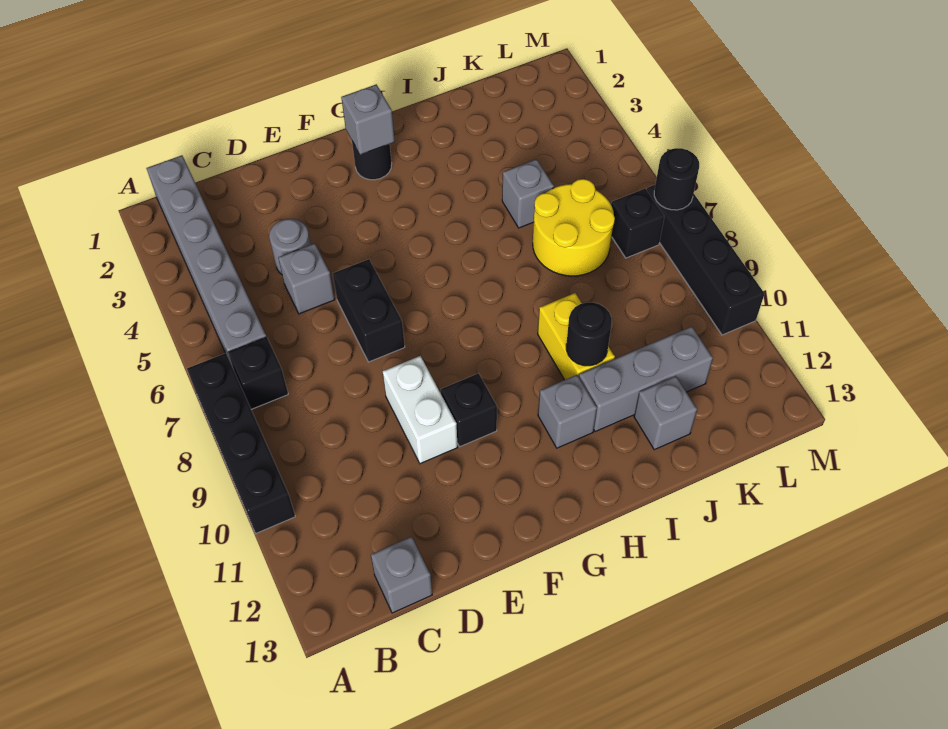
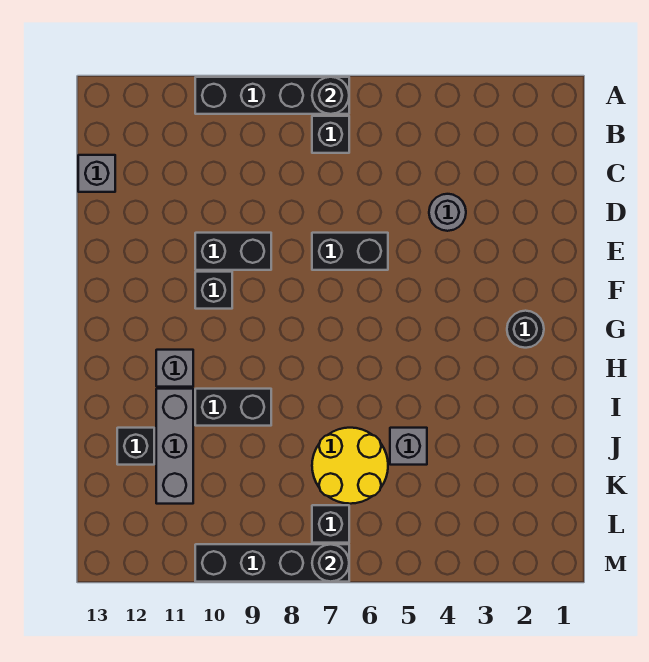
grey brick B1:B6 level 1 -> none
grey brick D5 level 1 -> none
white brick E9:E10 level 1 -> black brick E9:E10 level 1
grey brick G2 level 2 -> none
yellow brick I9:I10 level 1 -> black brick I9:I10 level 1
black round brick I10 level 2 -> black round brick A7 level 2
grey brick J12 level 1 -> black brick J12 level 1

